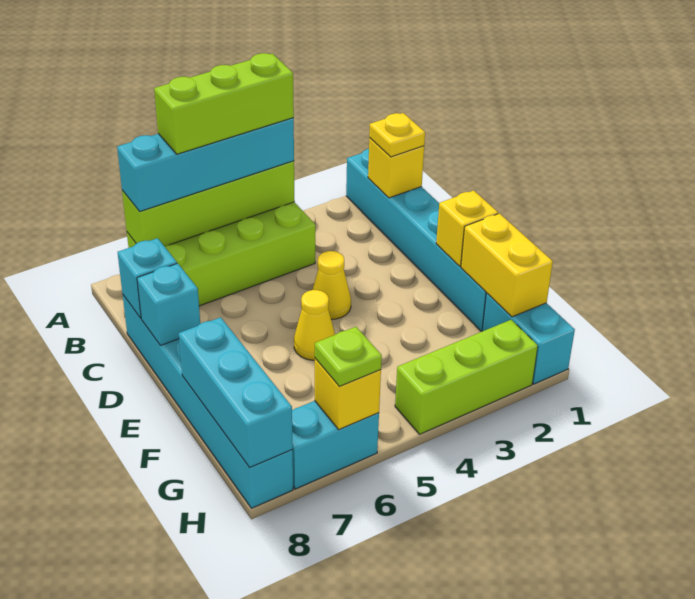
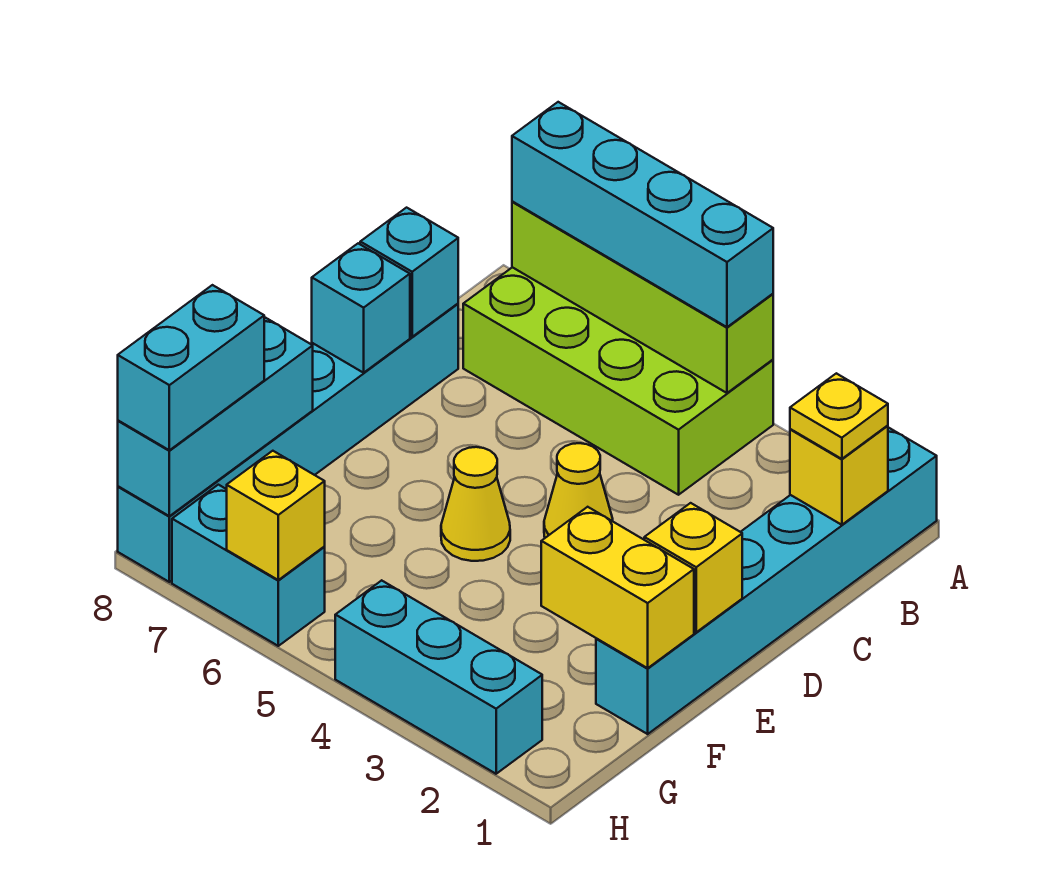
lime brick A4:A6 level 4 -> none
yellow brick F1:G1 level 2 -> yellow brick F1:F2 level 2
cyan brick G1:H1 level 1 -> cyan brick G8:H8 level 3
lime brick H2:H4 level 1 -> cyan brick H2:H4 level 1
lime plate H6 level 3 -> none

